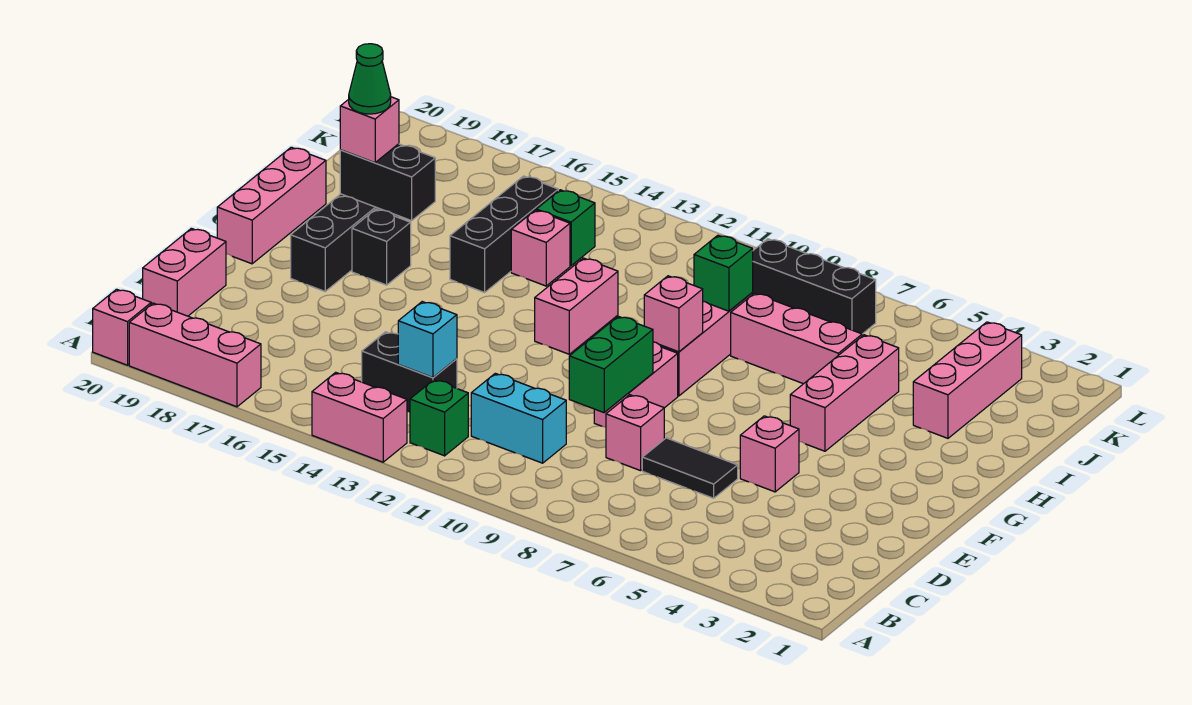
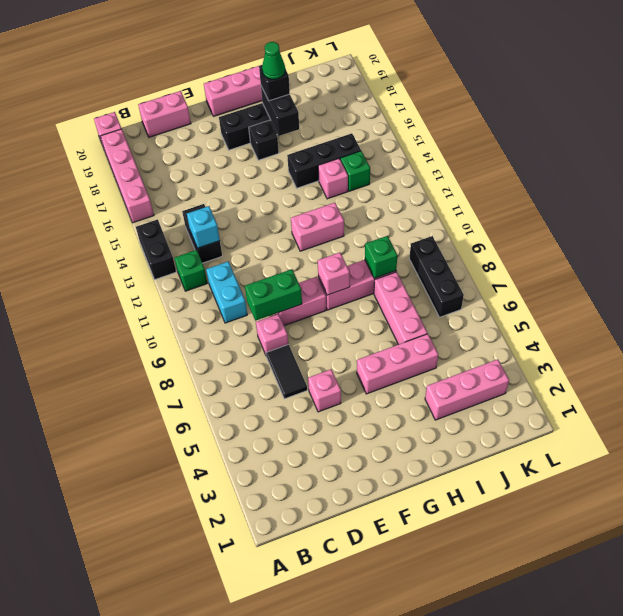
pink brick A13:A14 level 1 -> black brick A13:A14 level 1
pink brick A17:A19 level 1 -> pink brick A16:A19 level 1
pink brick H18 level 3 -> black brick H18 level 3

